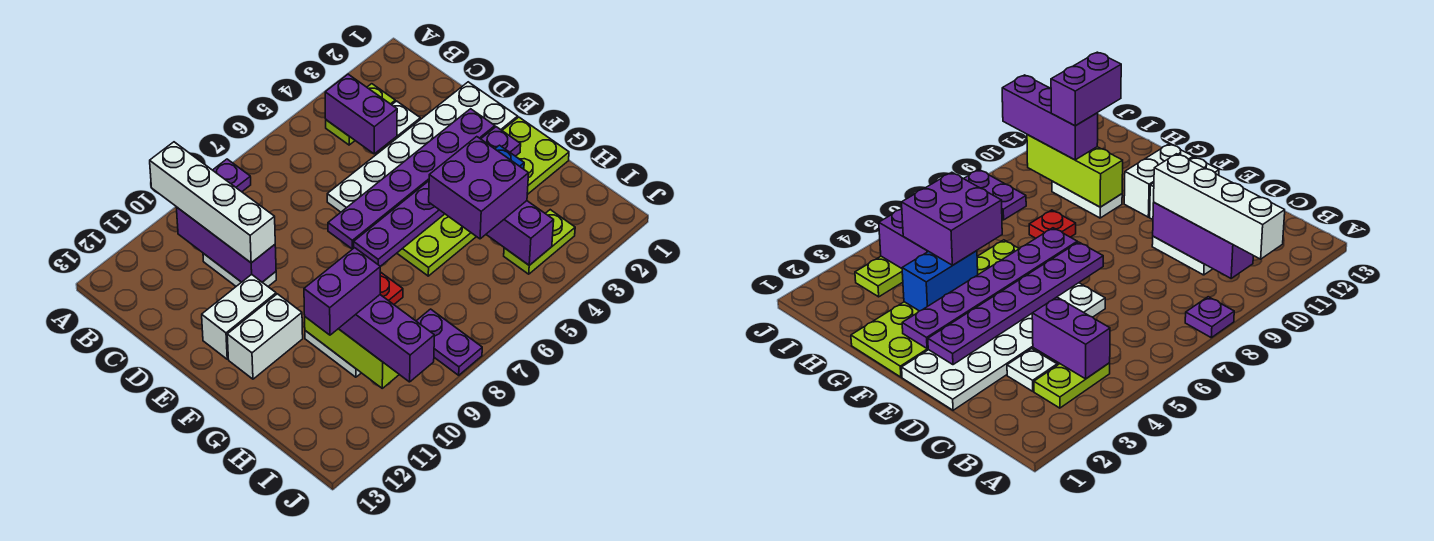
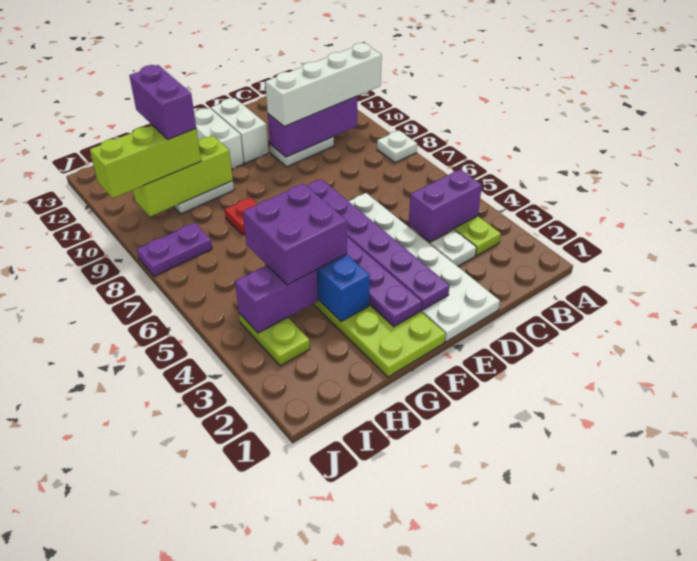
purple plate A8 level 1 -> white plate A8 level 1
purple brick H10:J10 level 3 -> lime brick H10:J10 level 3

